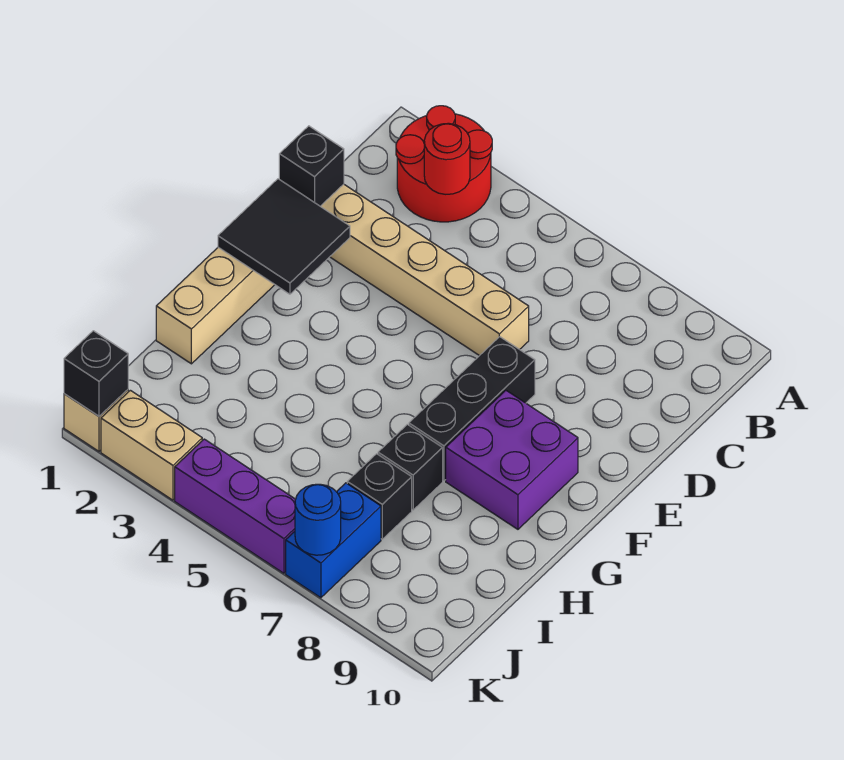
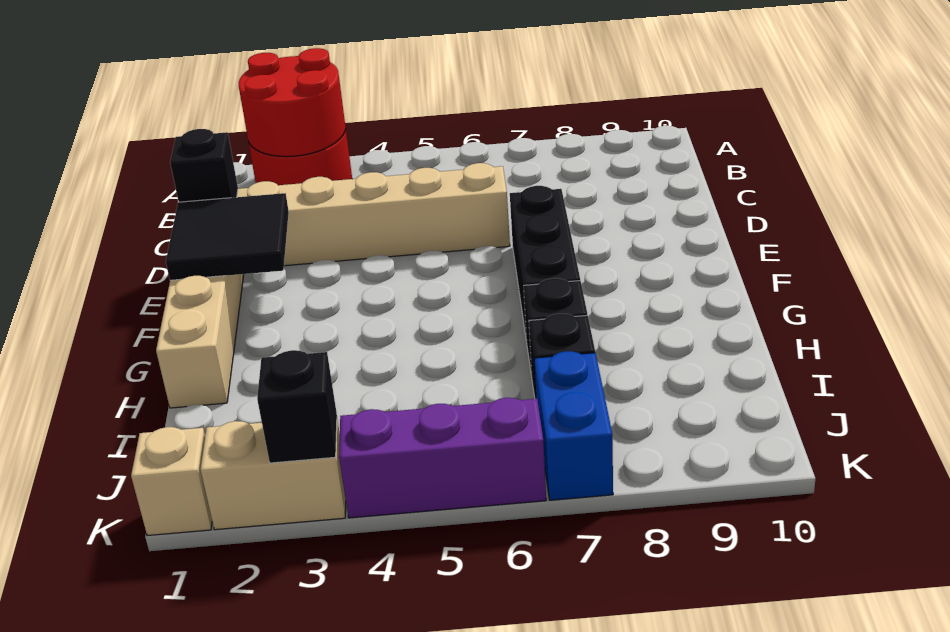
red round brick B3 level 2 -> red round brick A2:B3 level 2
purple brick F8:G9 level 1 -> none
black brick K1 level 2 -> black brick K3 level 2
blue round brick K7 level 2 -> none

